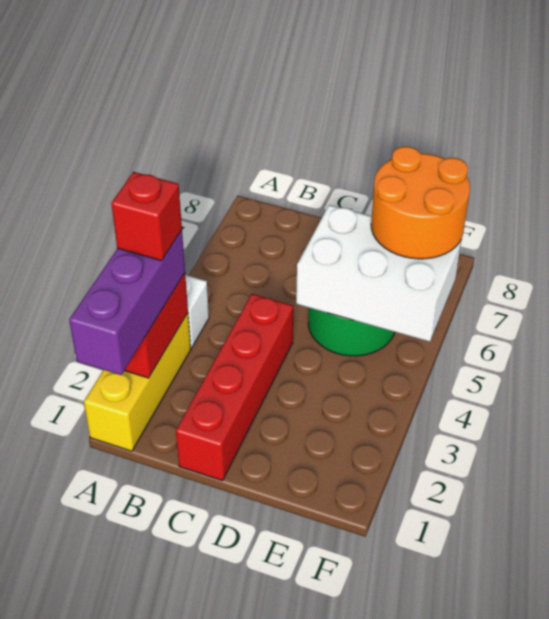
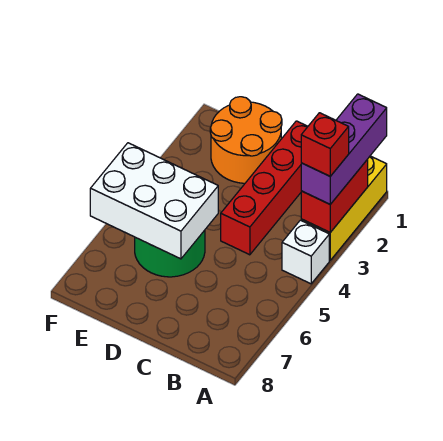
orange round brick E6:F7 level 3 -> orange round brick D1:E2 level 1

